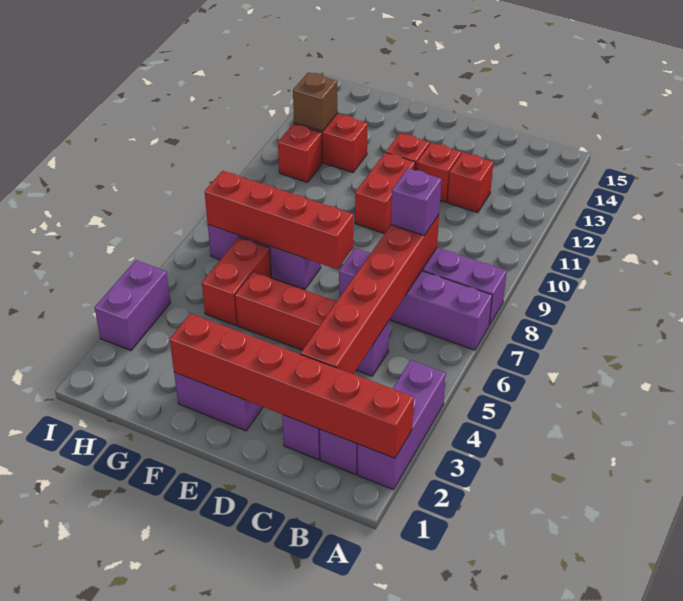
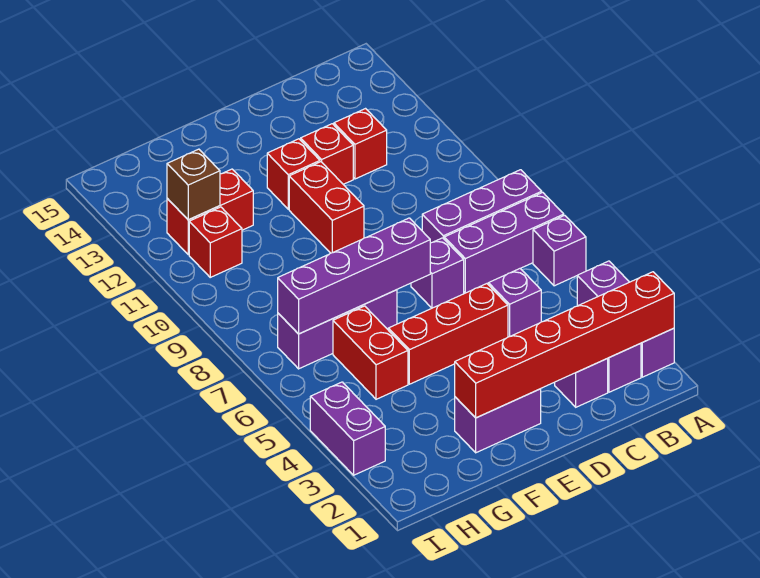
red brick C3:C8 level 2 -> none
purple brick C8 level 3 -> purple brick A6 level 1
red brick E7:H7 level 2 -> purple brick E7:H7 level 2

